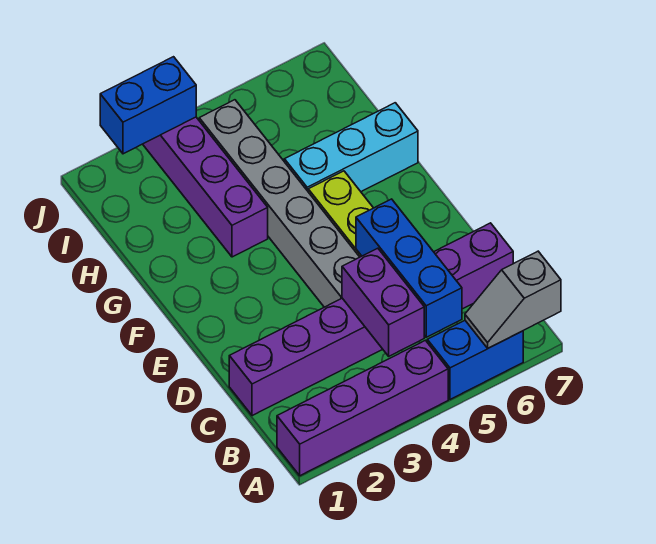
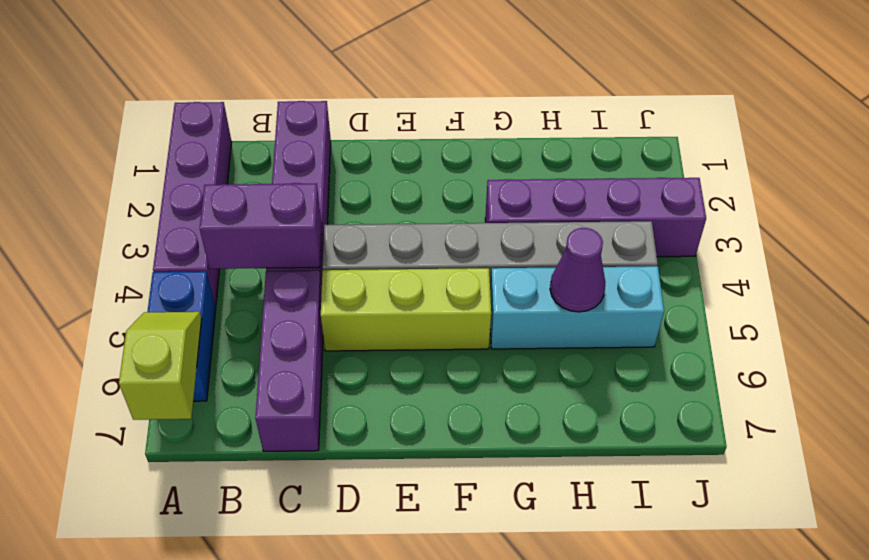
grey slope A6:A7 level 2 top 7 -> lime slope A6:A7 level 2 top 7
blue brick B5:D5 level 2 -> none
cyan brick G5:G7 level 1 -> cyan brick G5:I5 level 1
none -> purple cone H5 level 2
blue brick J2:J3 level 2 -> none

